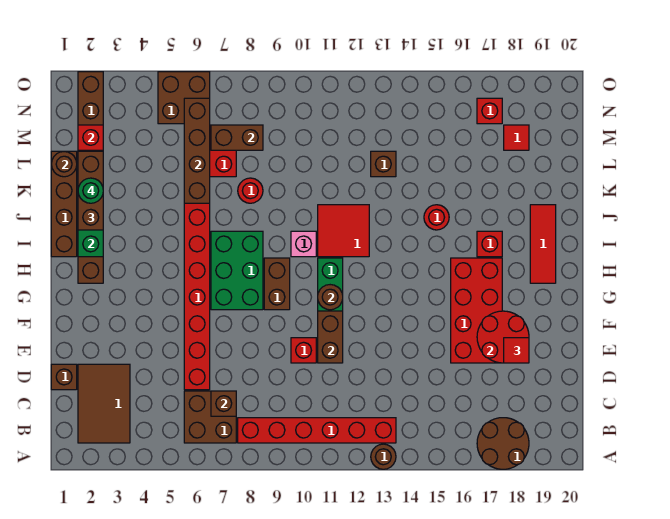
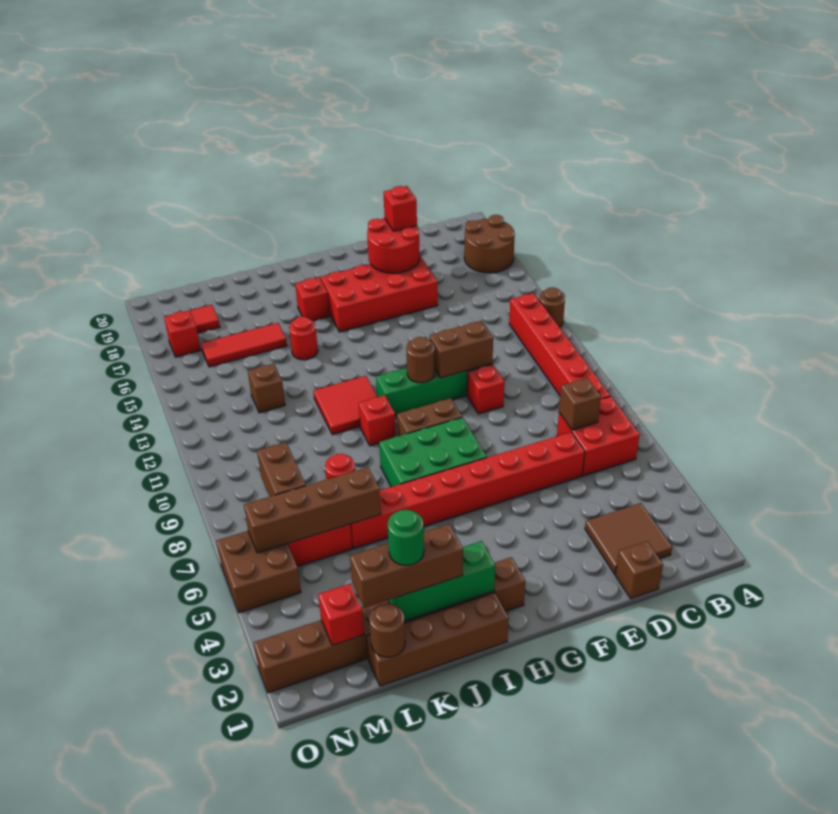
brown tile B2:D3 level 1 -> brown tile C2:D3 level 1
brown brick B6:C7 level 1 -> red brick B6:C7 level 1
red tile E18 level 3 -> red brick E18 level 3
red tile H19:J19 level 1 -> red tile K16:M16 level 1
pink brick I10 level 1 -> red brick I10 level 1

